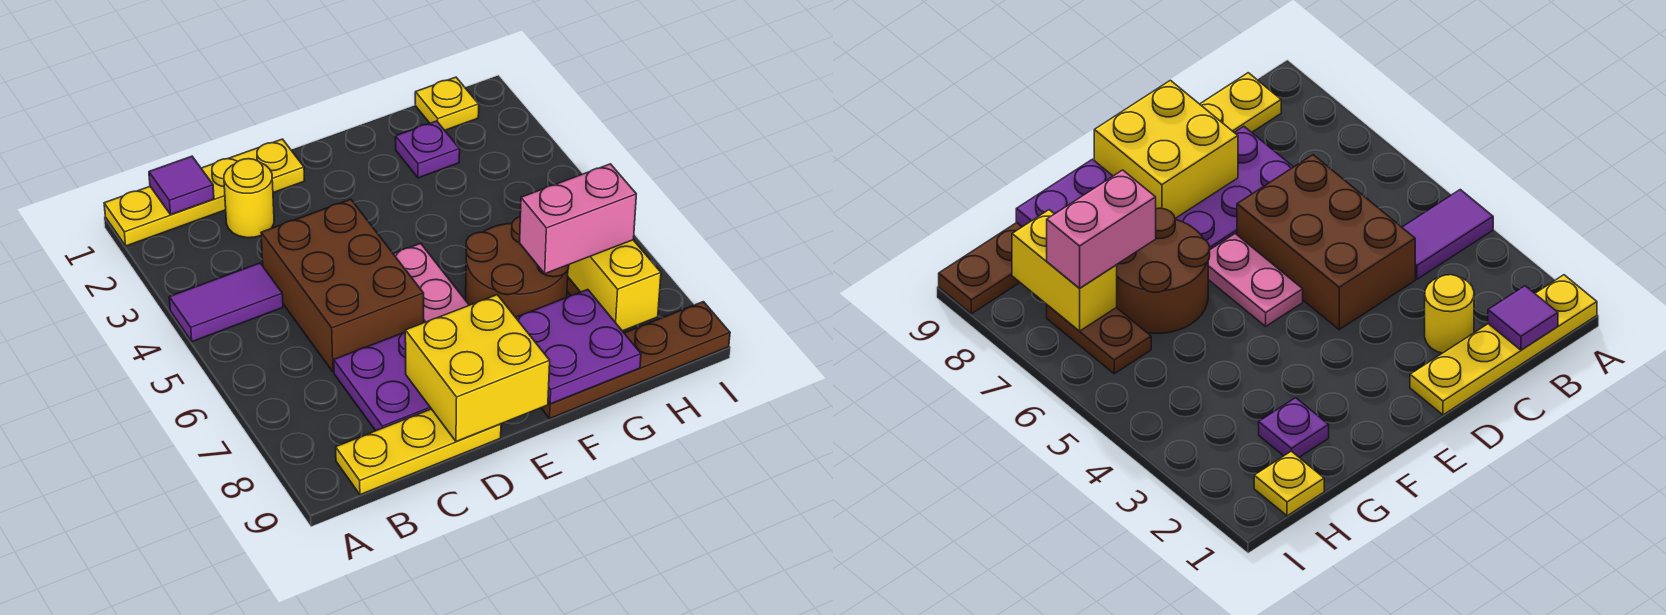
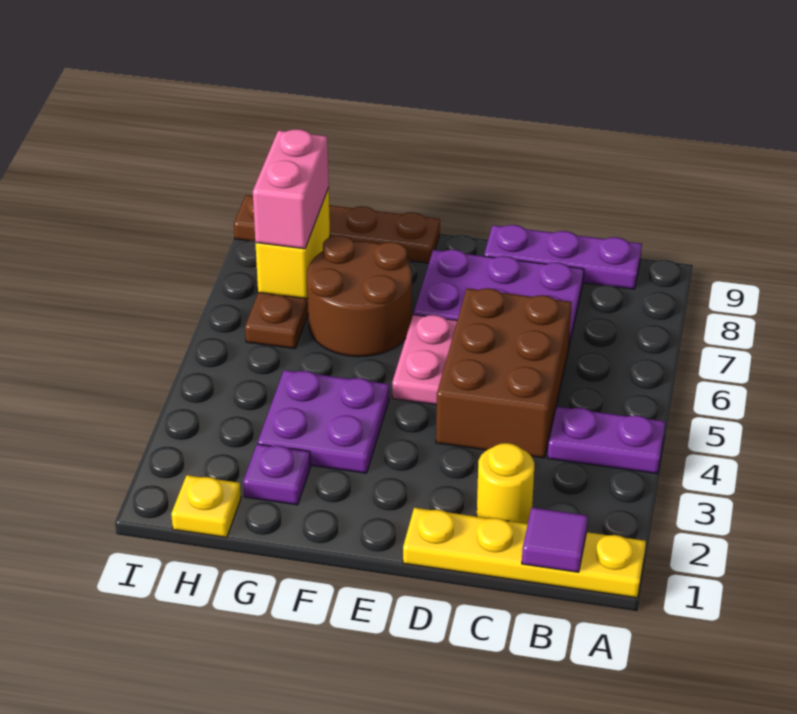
purple tile A4:B4 level 1 -> purple plate A4:B4 level 1
yellow plate B9:D9 level 1 -> purple plate B9:D9 level 1
yellow brick D8:E9 level 2 -> none
purple plate F8:G9 level 2 -> purple plate F3:G4 level 1
pink brick G7:H7 level 3 -> pink brick H7:H8 level 3

